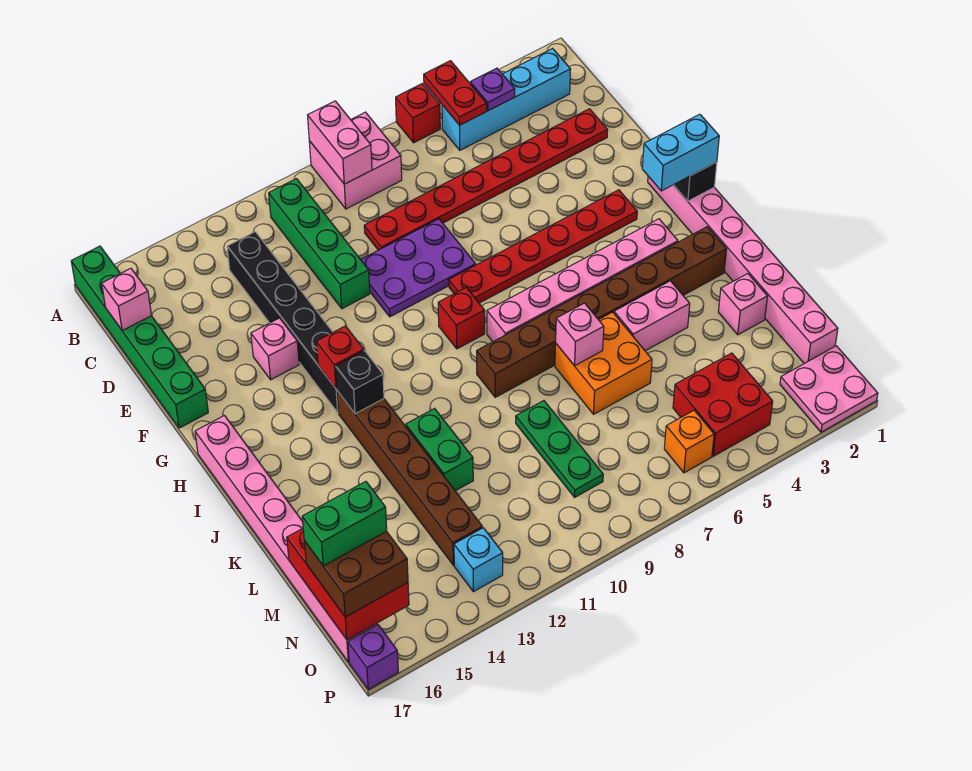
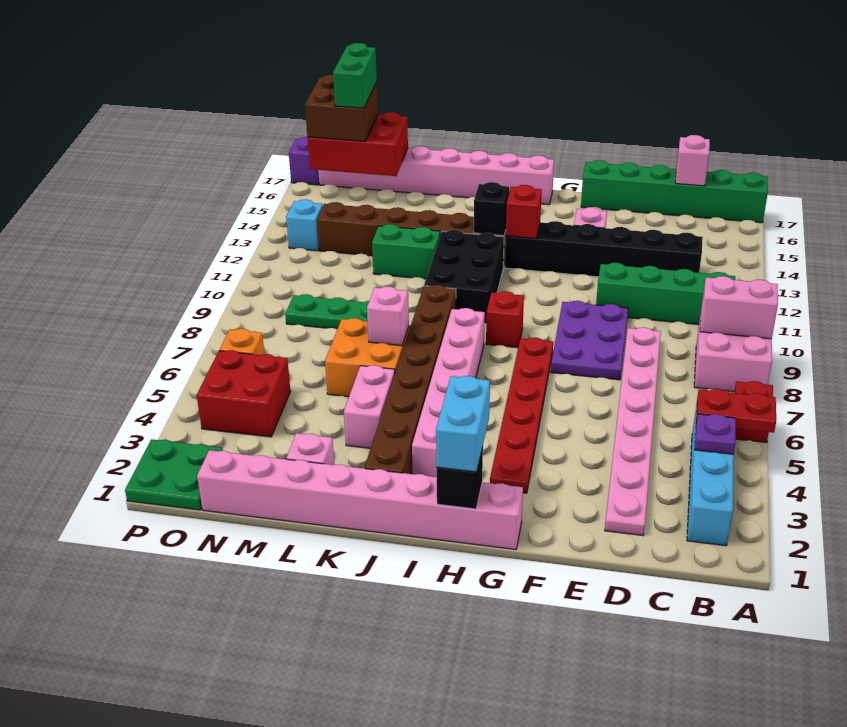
red plate D2:D9 level 1 -> pink plate D2:D9 level 1
none -> black brick I10:J12 level 1
pink plate O1:P2 level 1 -> green plate O1:P2 level 1

